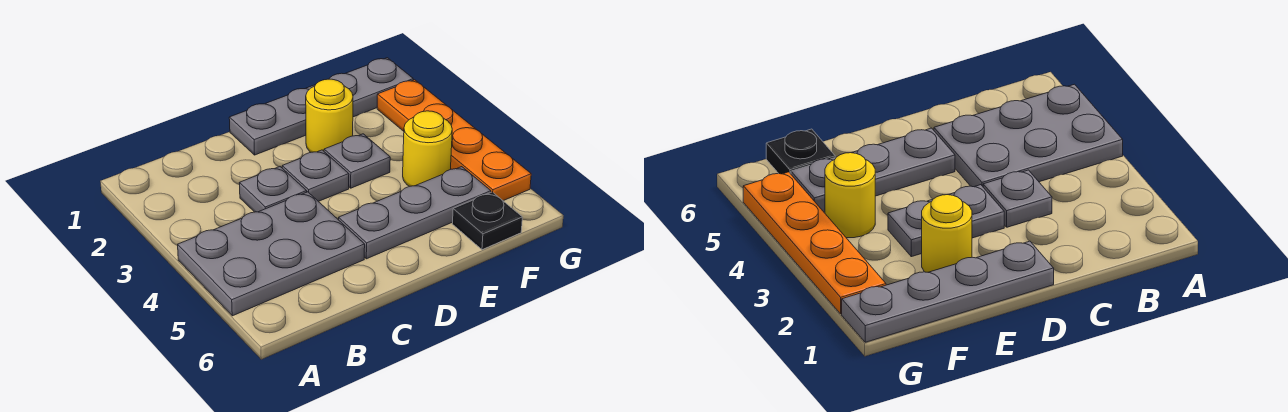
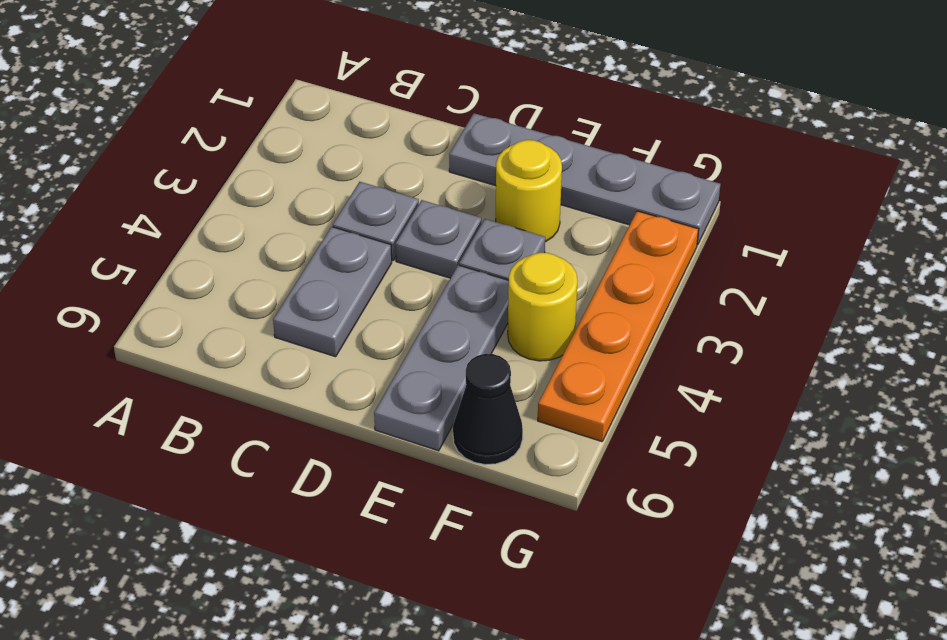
grey plate A4:C5 level 1 -> grey plate C4:C5 level 1
grey plate D5:F5 level 1 -> grey plate E4:E6 level 1
black plate F6 level 1 -> black cone F6 level 1

